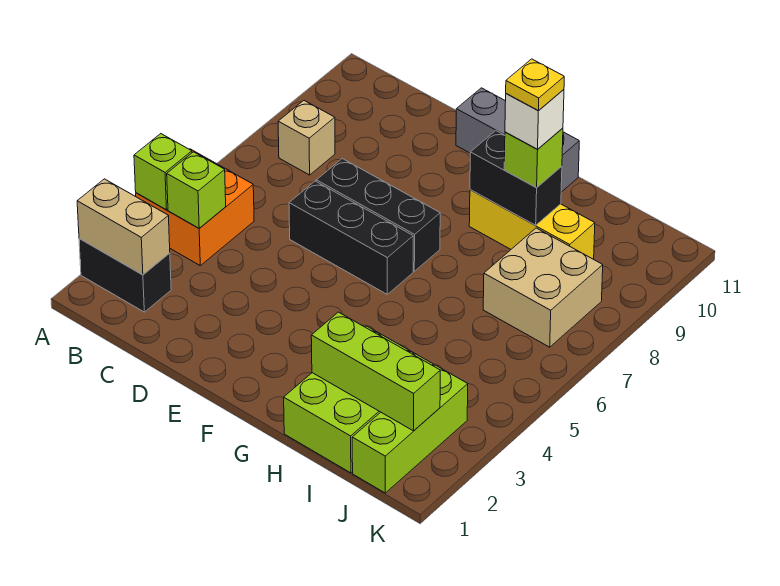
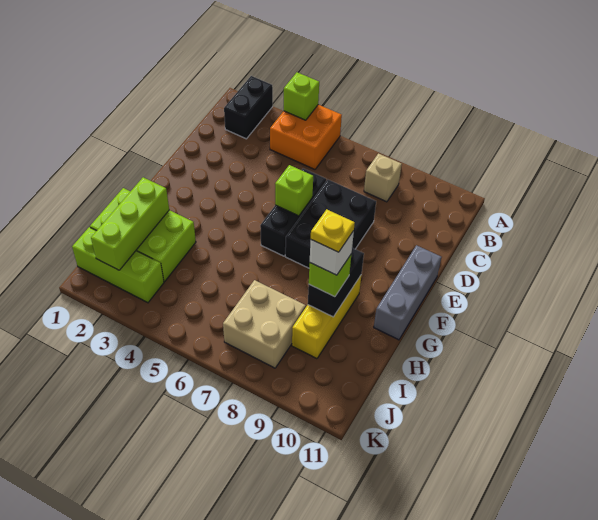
tan brick A2:B2 level 2 -> none
lime brick B4 level 2 -> lime brick E6 level 2
black brick D7:F7 level 1 -> black brick D7:F8 level 1

